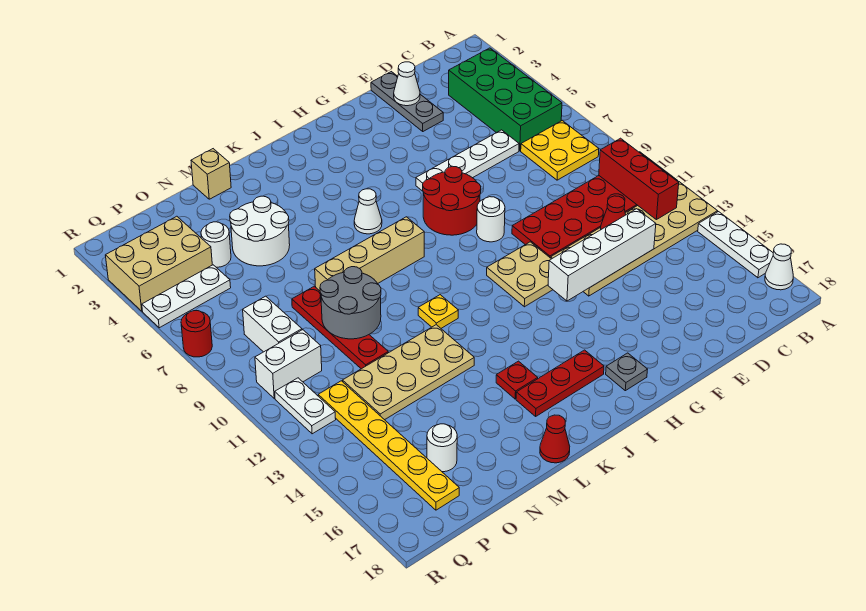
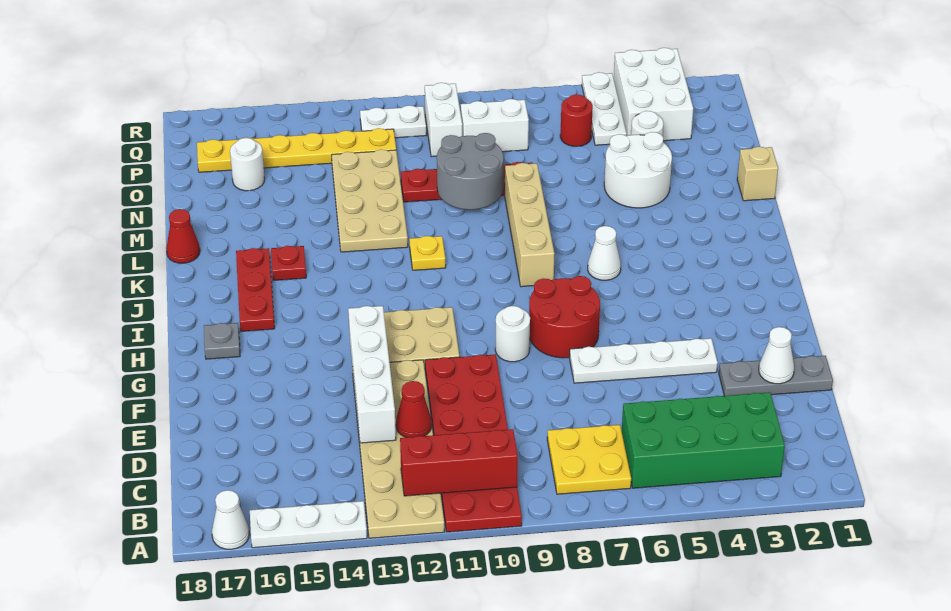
white plate D6:G6 level 1 -> white plate F4:F7 level 1
tan brick P3:R4 level 1 -> white brick P3:R4 level 1
red round brick R7 level 1 -> red round brick P6 level 1

